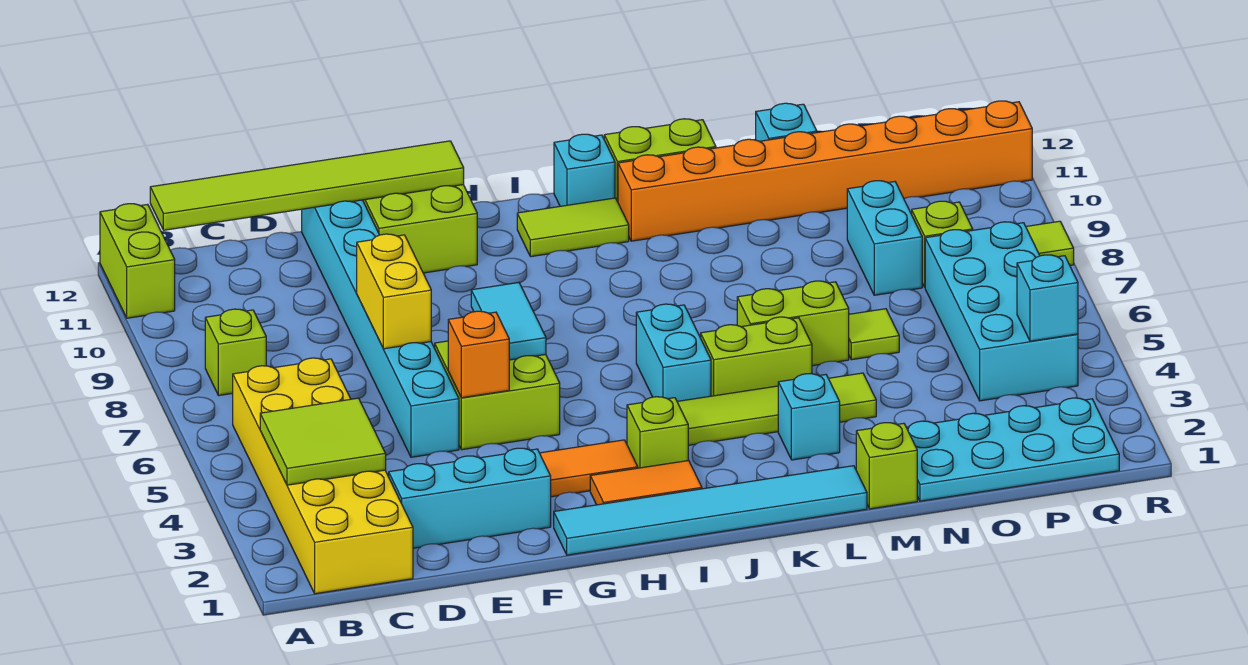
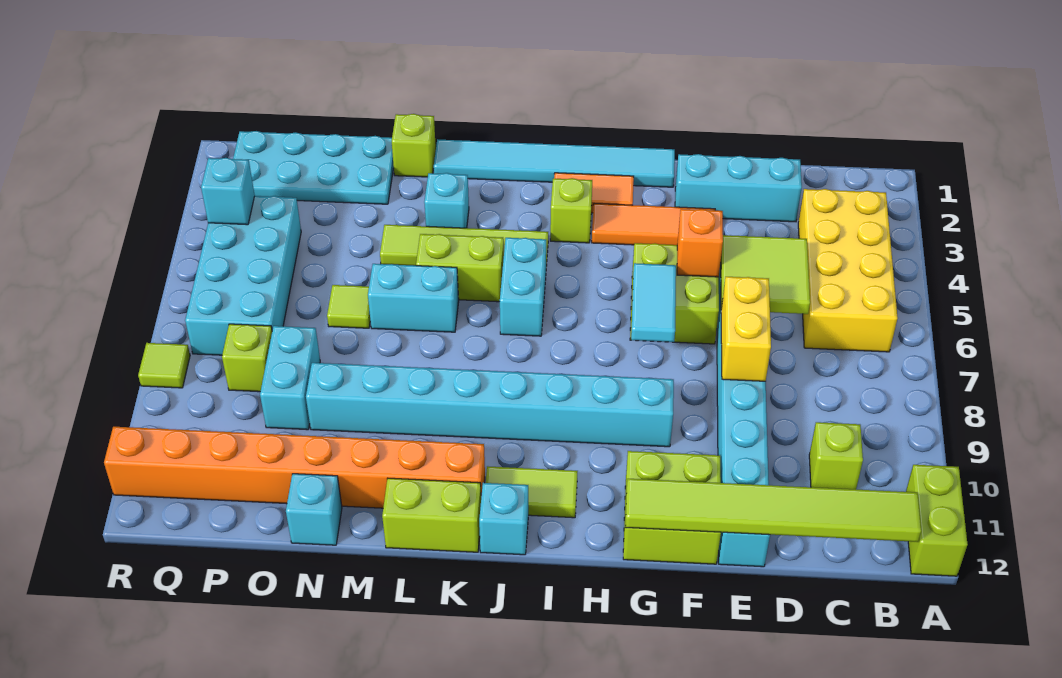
yellow brick B1:C6 level 1 -> yellow brick B3:C6 level 1
lime tile B3:C4 level 2 -> lime tile D5:E6 level 2
lime brick B8 level 1 -> lime brick C10 level 1
none -> cyan brick G9:N9 level 1
lime brick L6:M6 level 1 -> cyan brick L6:M6 level 1

